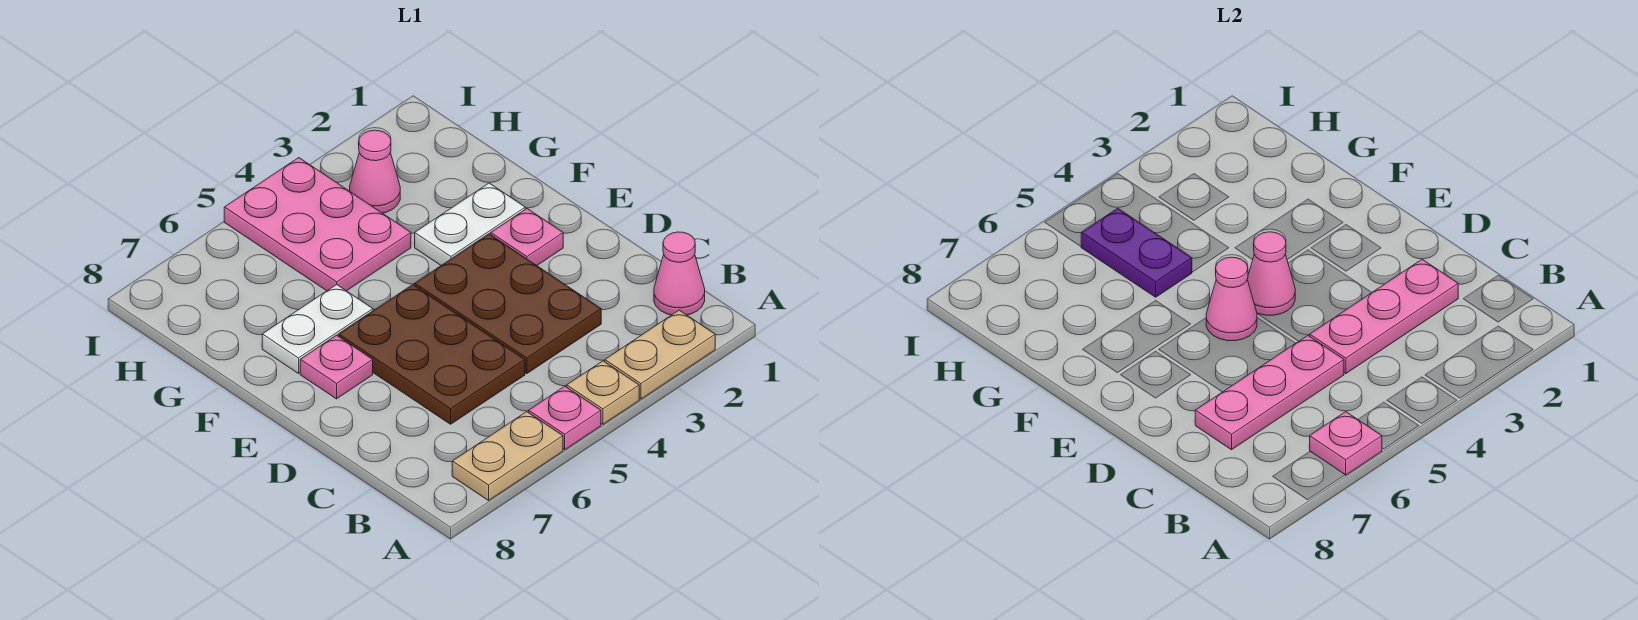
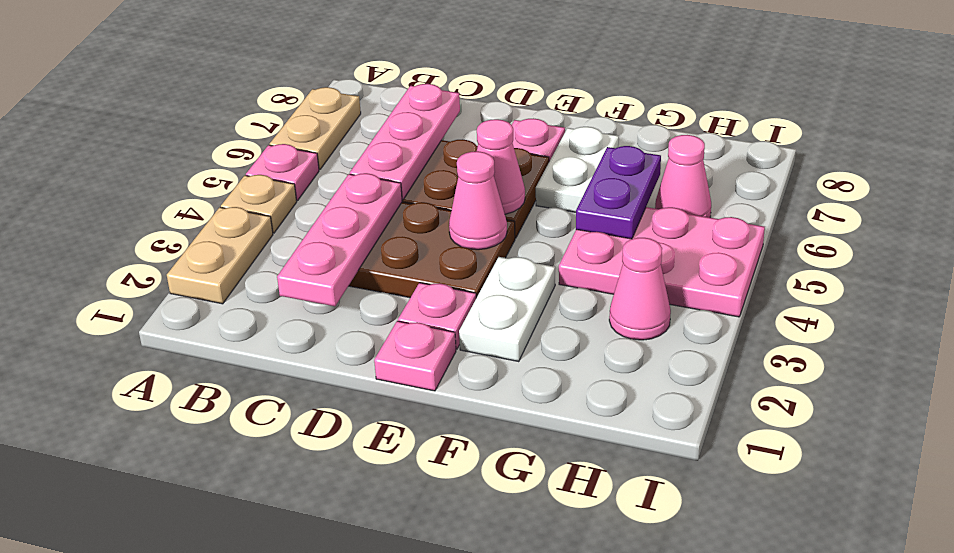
pink plate A6 level 2 -> pink plate E1 level 1
pink cone B1 level 1 -> pink cone H6 level 1
purple plate G5:H5 level 2 -> purple plate G5:G6 level 2

